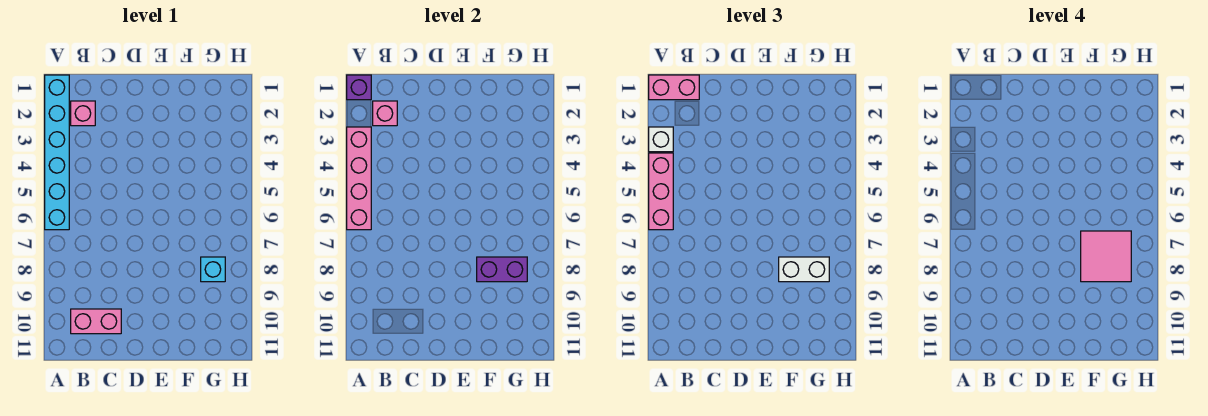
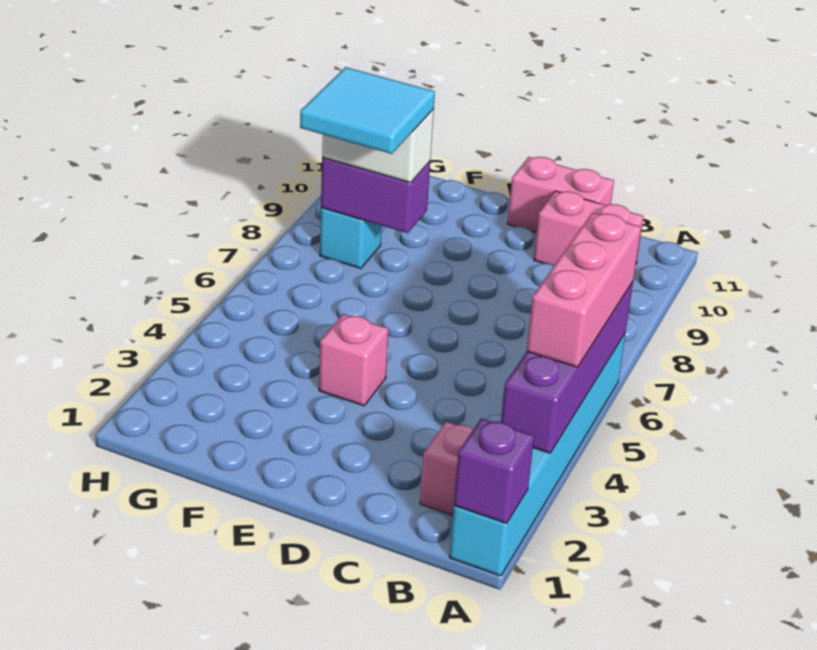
pink brick A1:B1 level 3 -> pink brick C11:D11 level 1
pink brick A3:A6 level 2 -> purple brick A3:A6 level 2
white brick A3 level 3 -> none
pink brick B2 level 2 -> pink brick E4 level 1
pink tile F7:G8 level 4 -> cyan tile F7:G8 level 4

